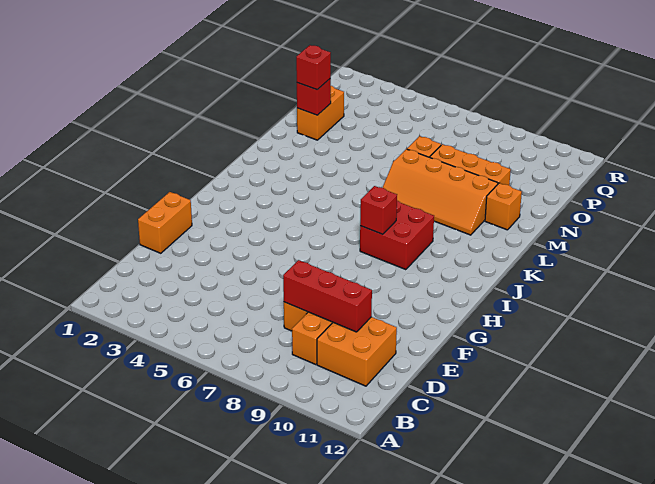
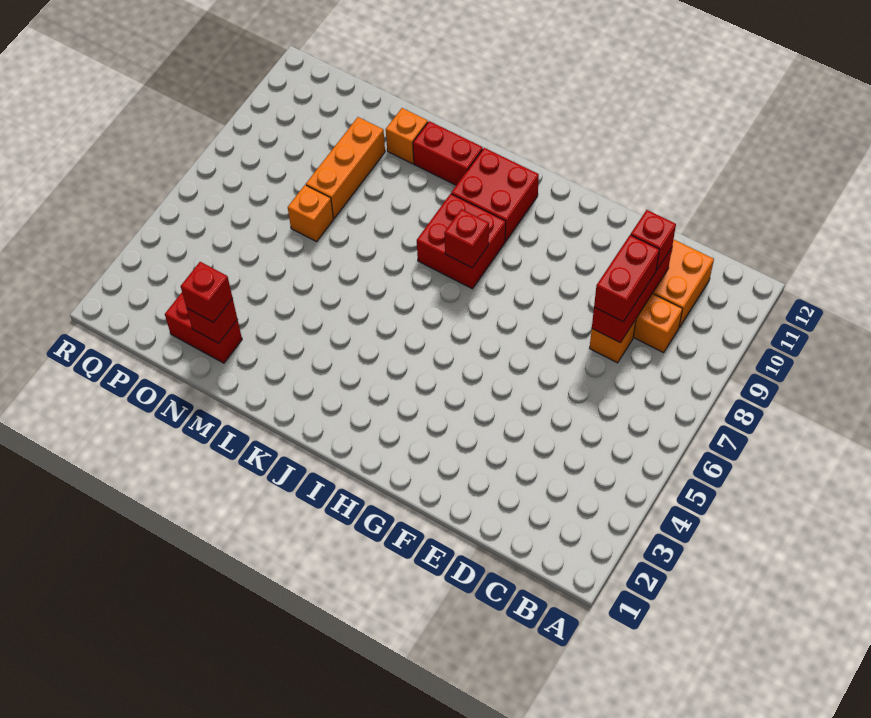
none -> red brick D8:D9 level 3
none -> red brick D10 level 3
orange brick E1:F1 level 1 -> none
none -> red brick I10:J11 level 1
none -> red brick K11:L11 level 1
orange slope L7:M10 level 1 top M -> none
orange brick N2:O2 level 1 -> red brick N2:O2 level 1

